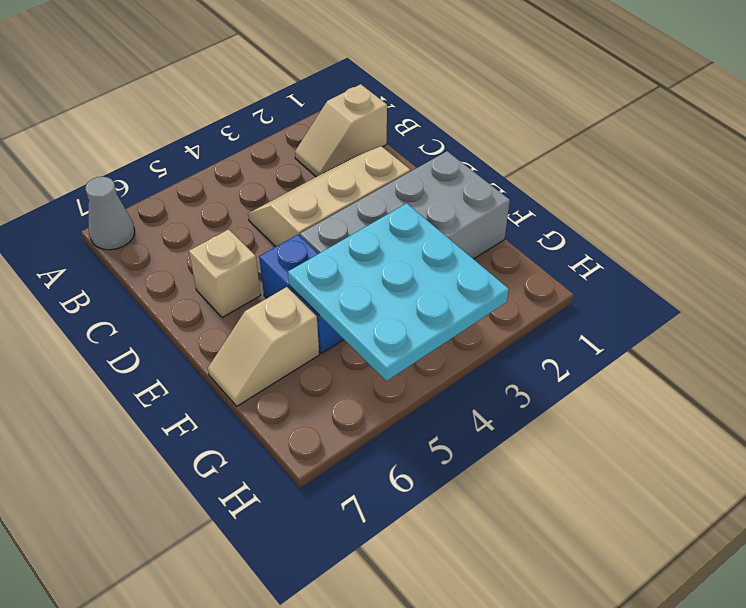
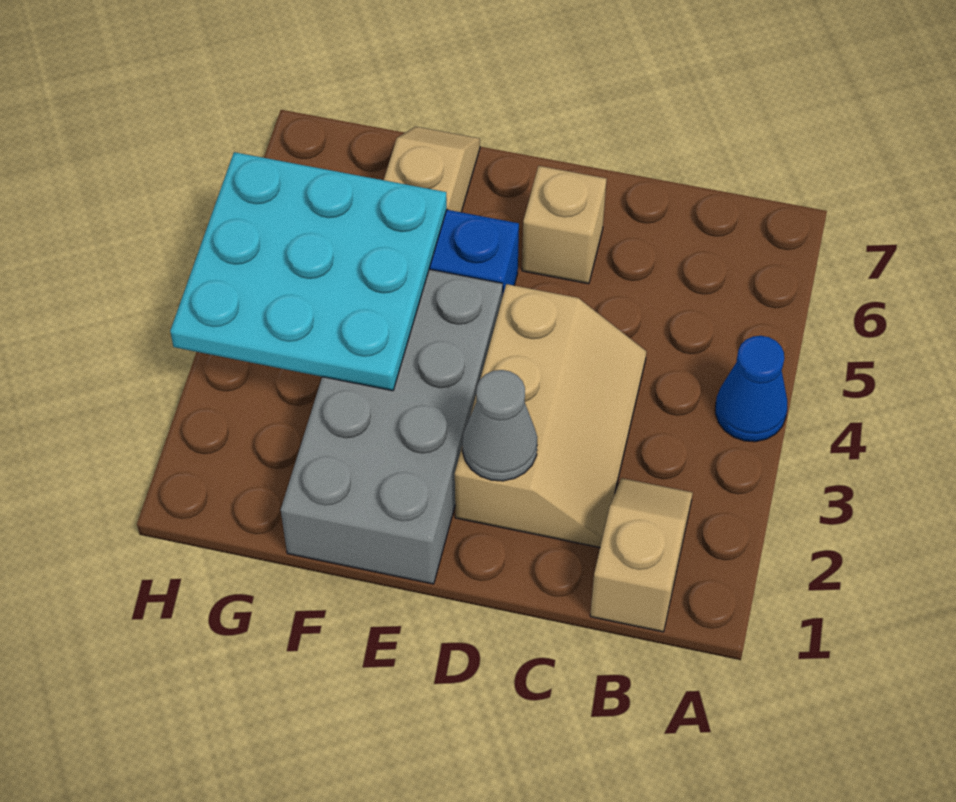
none -> blue cone A4 level 1
grey cone A7 level 1 -> grey cone D2 level 2

